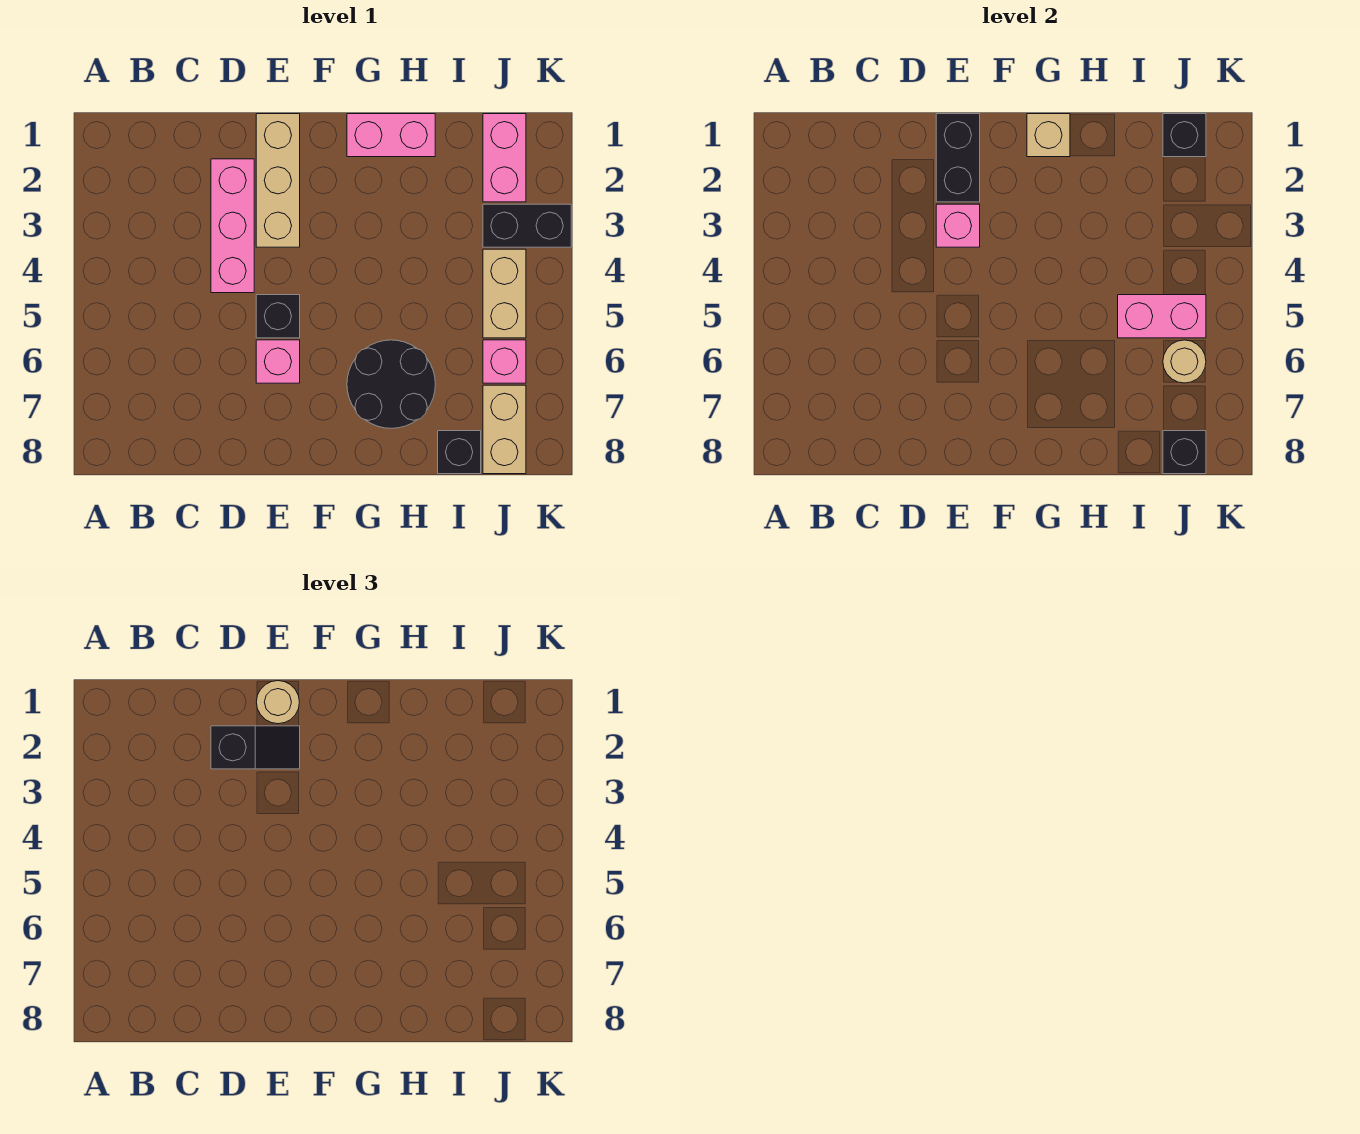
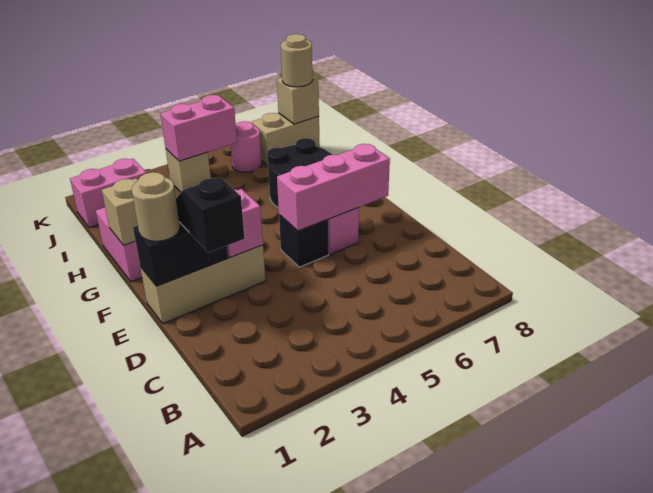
pink brick D2:D4 level 1 -> pink brick E5:E7 level 2
pink brick I5:J5 level 2 -> pink brick J4:J5 level 2
black brick I8 level 1 -> none
black brick J1 level 2 -> none
black brick J3:K3 level 1 -> none
tan brick J4:J5 level 1 -> tan brick J4 level 1
pink brick J6 level 1 -> pink round brick J6 level 1
tan round brick J6 level 2 -> tan round brick J8 level 3
black brick J8 level 2 -> tan brick J8 level 2

